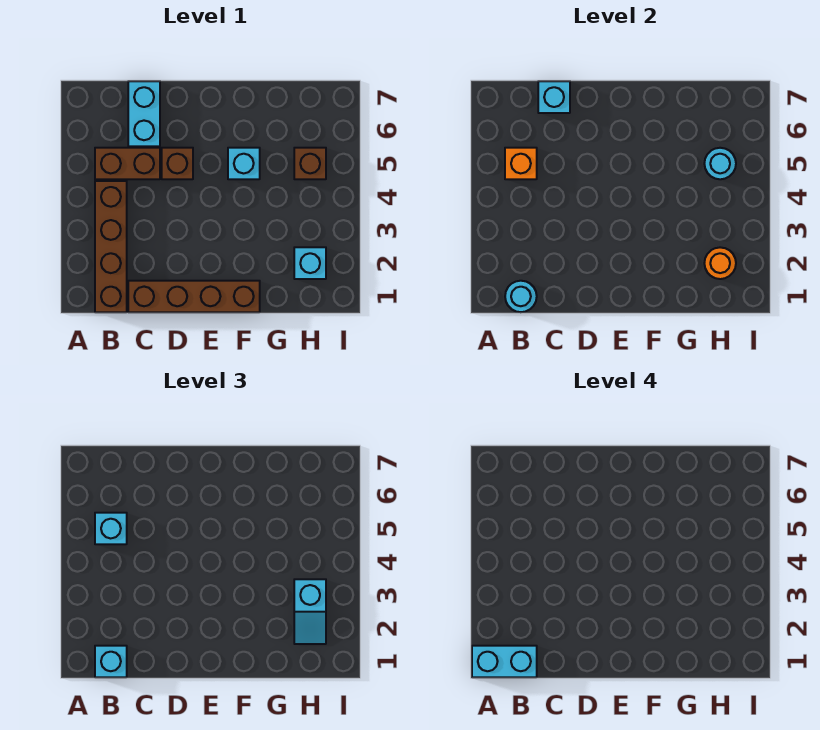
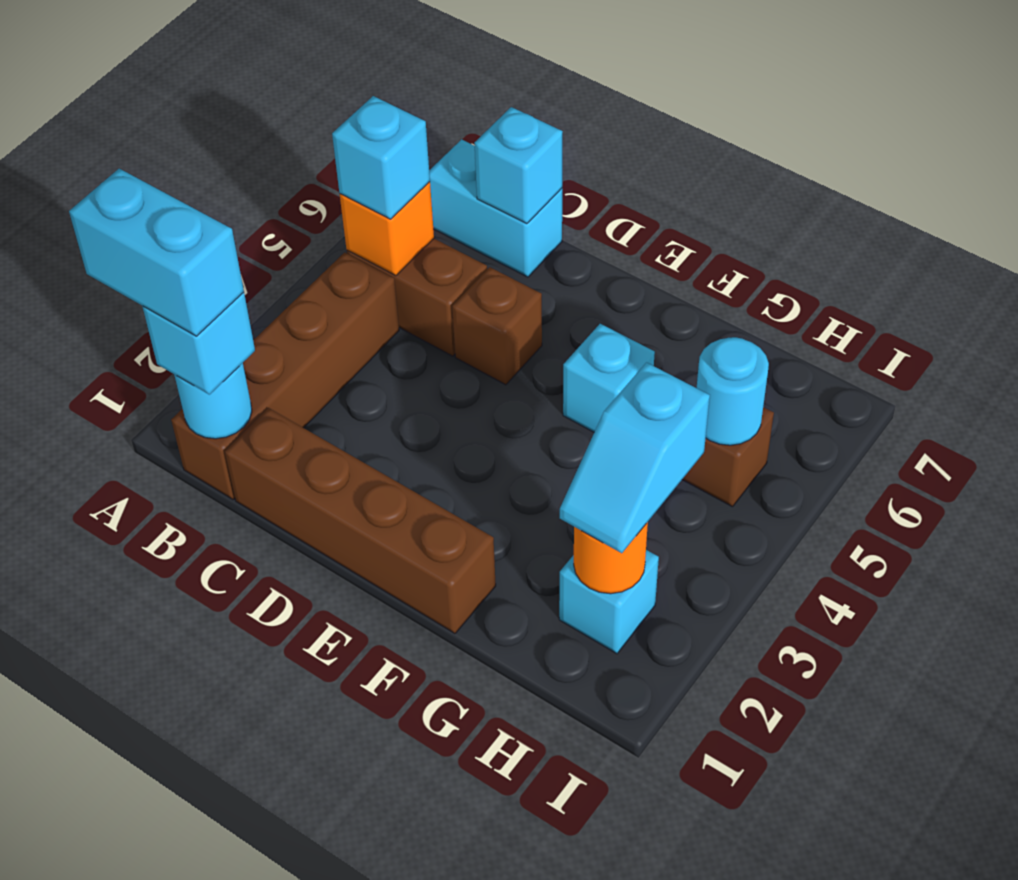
cyan brick C6:C7 level 1 -> cyan brick B7:C7 level 1

